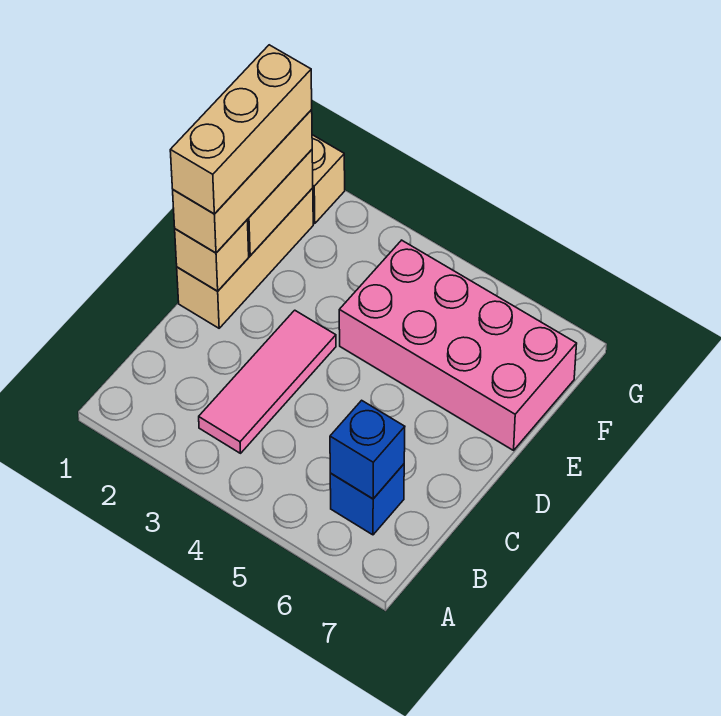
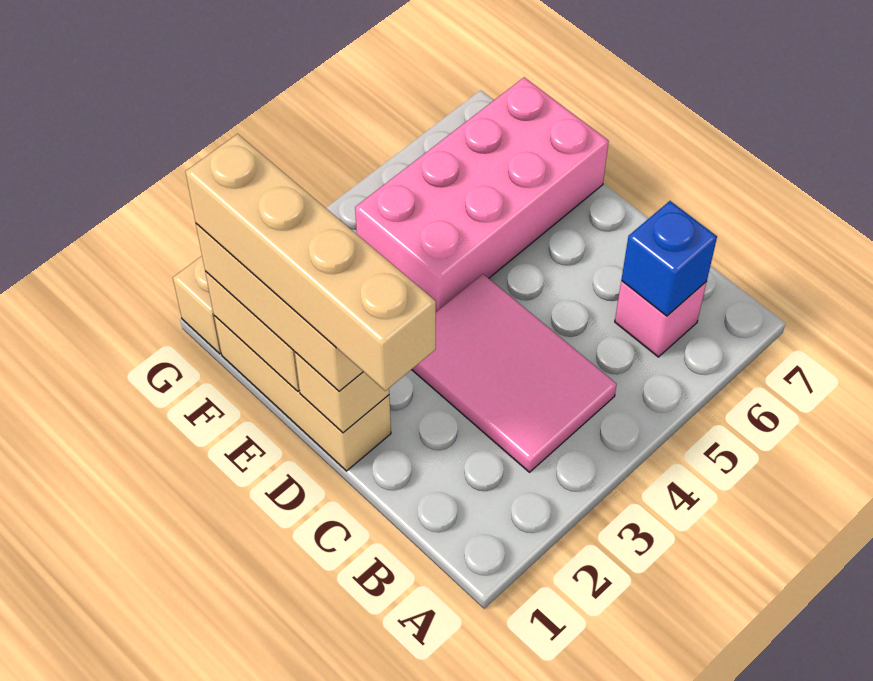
pink tile B3:D3 level 1 -> pink tile B3:D4 level 1
blue brick B6 level 1 -> pink brick B6 level 1
tan brick D1:F1 level 4 -> tan brick C1:F1 level 4

